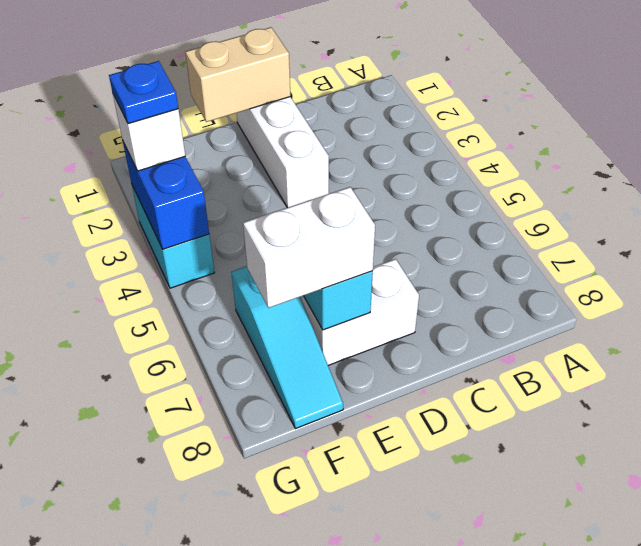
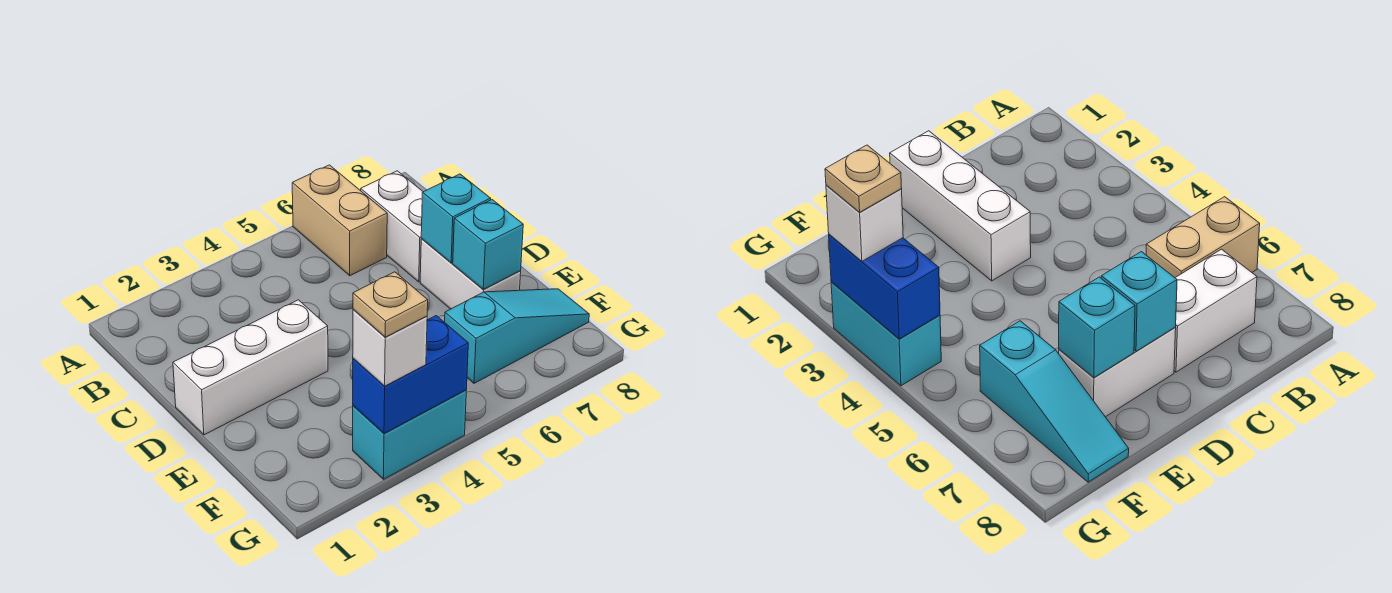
tan brick D1:E1 level 2 -> tan brick A6:B6 level 1
none -> cyan brick D7 level 2
white brick E7:F7 level 3 -> white brick B7:C7 level 1
blue plate G3 level 4 -> tan plate G3 level 4

